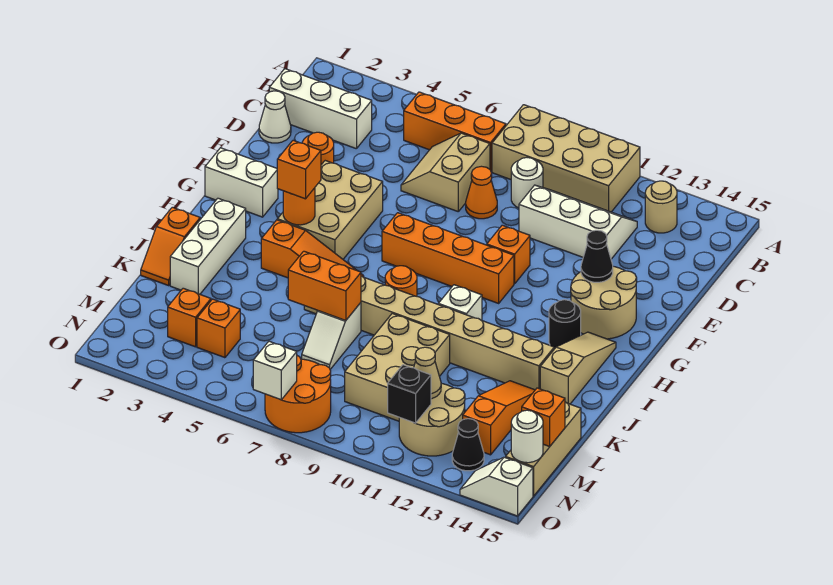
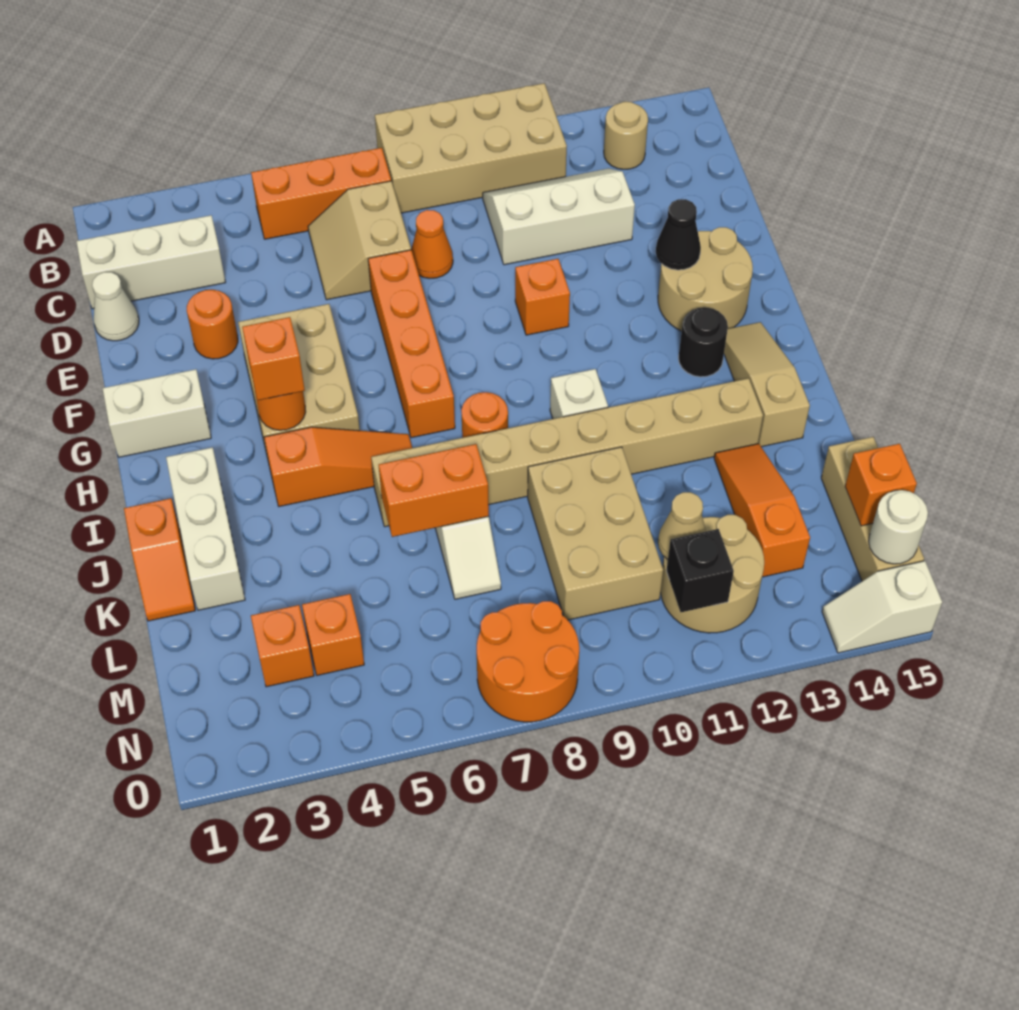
white round brick C9 level 1 -> none
orange brick G7:G10 level 1 -> orange brick E7:H7 level 1
black cone N13 level 1 -> none
white brick O7 level 2 -> none

